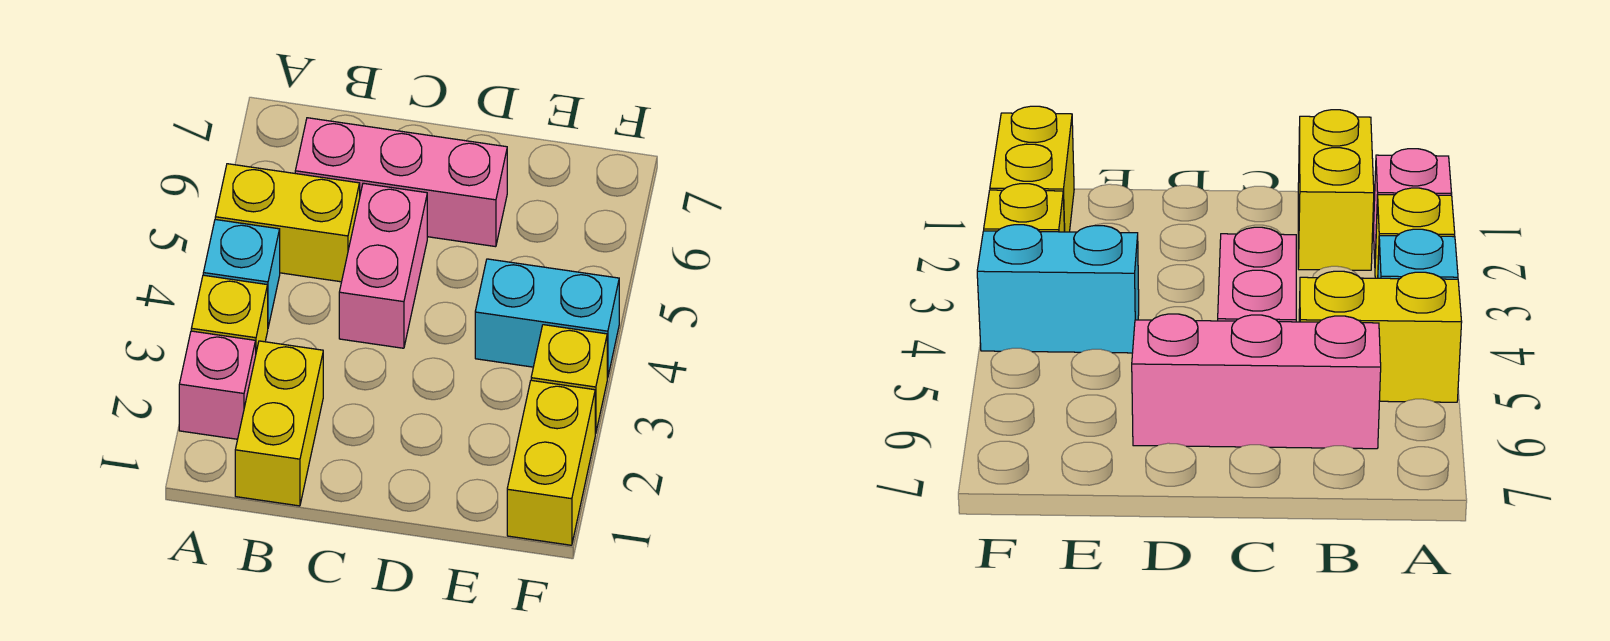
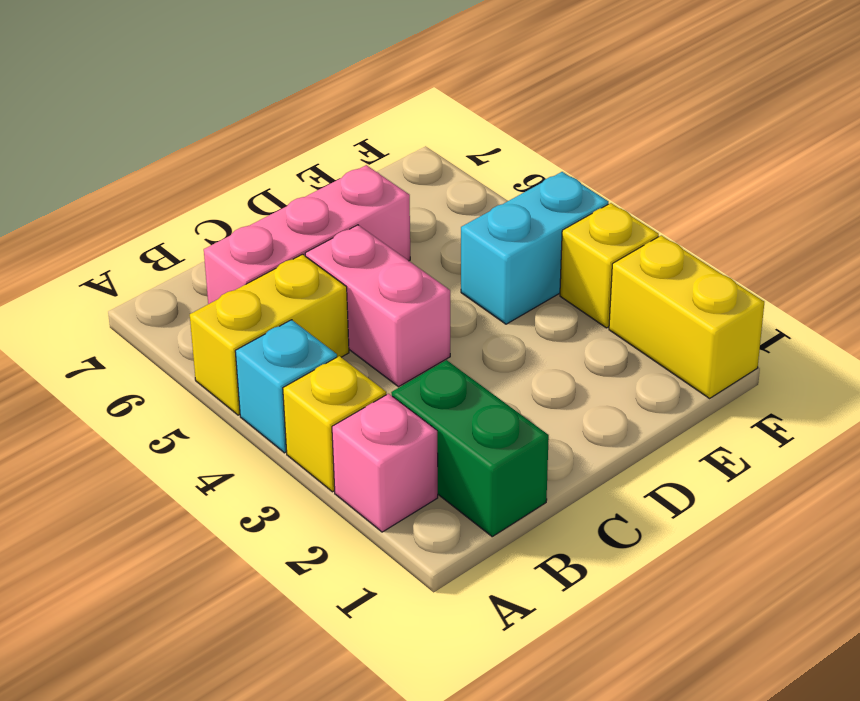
yellow brick B1:B2 level 1 -> green brick B1:B2 level 1

